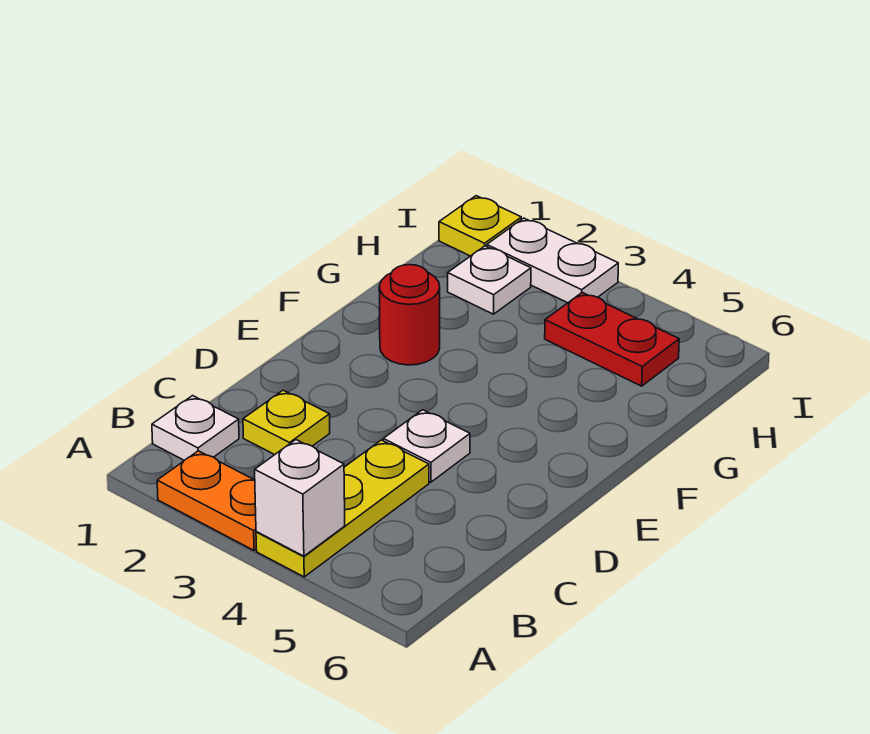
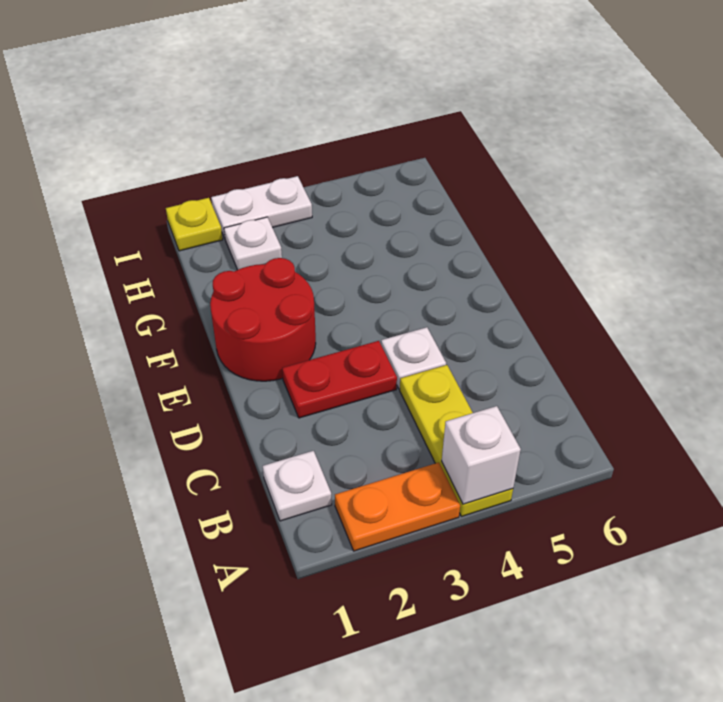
yellow plate C2 level 1 -> none
red round brick F2 level 1 -> red round brick E1:F2 level 1
red plate H4:H5 level 1 -> red plate D2:D3 level 1

